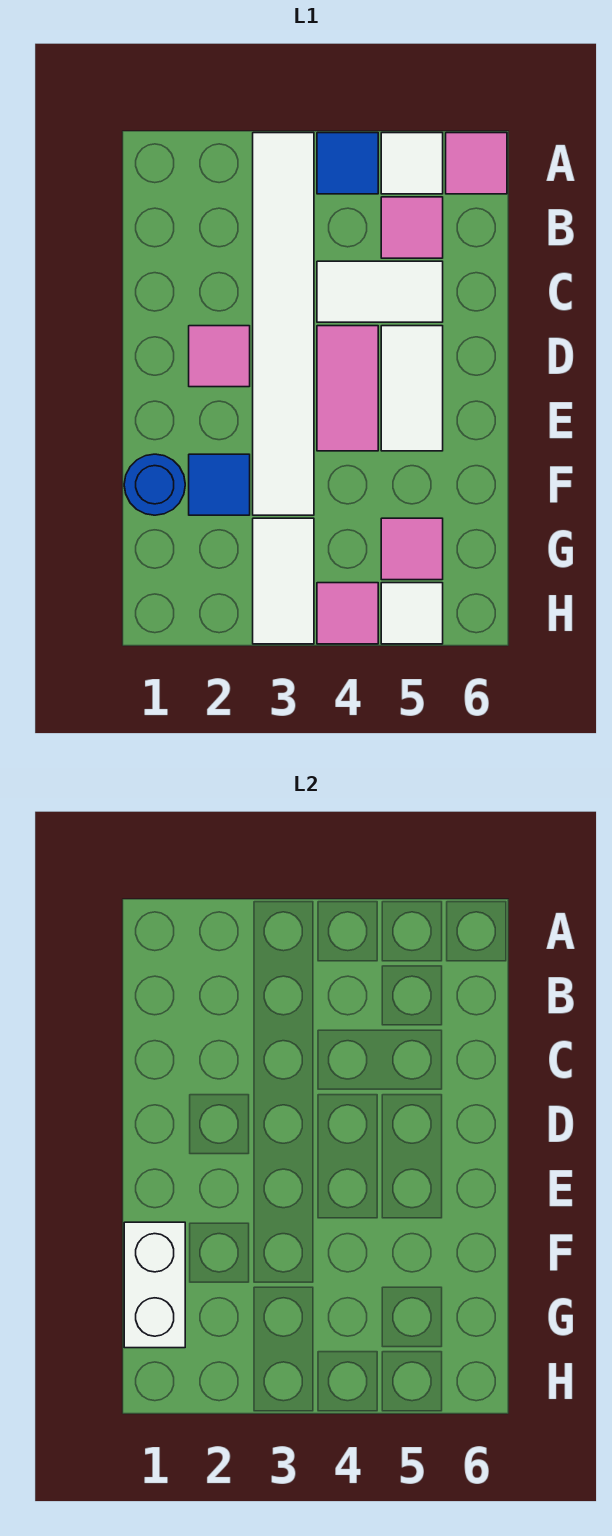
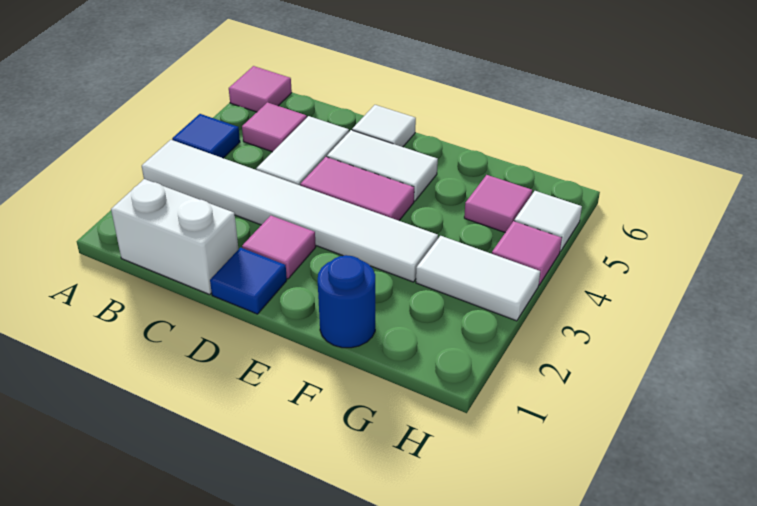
white tile A5 level 1 -> white tile D6 level 1
white brick F1:G1 level 2 -> white brick B1:C1 level 1
blue tile F2 level 1 -> blue tile D1 level 1

